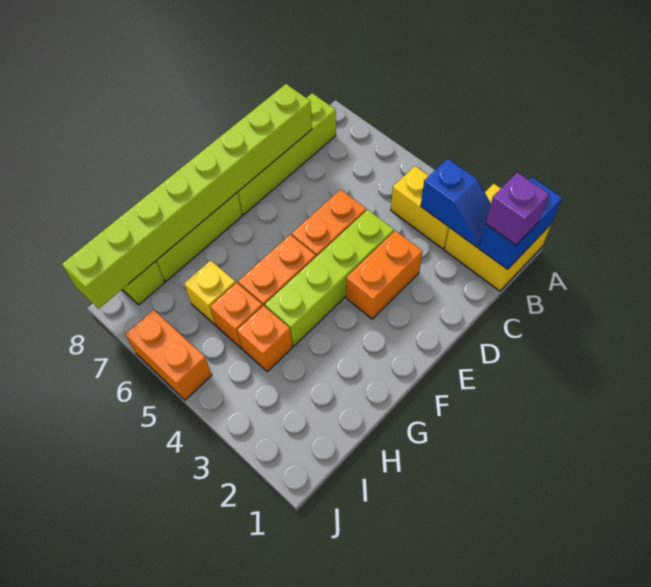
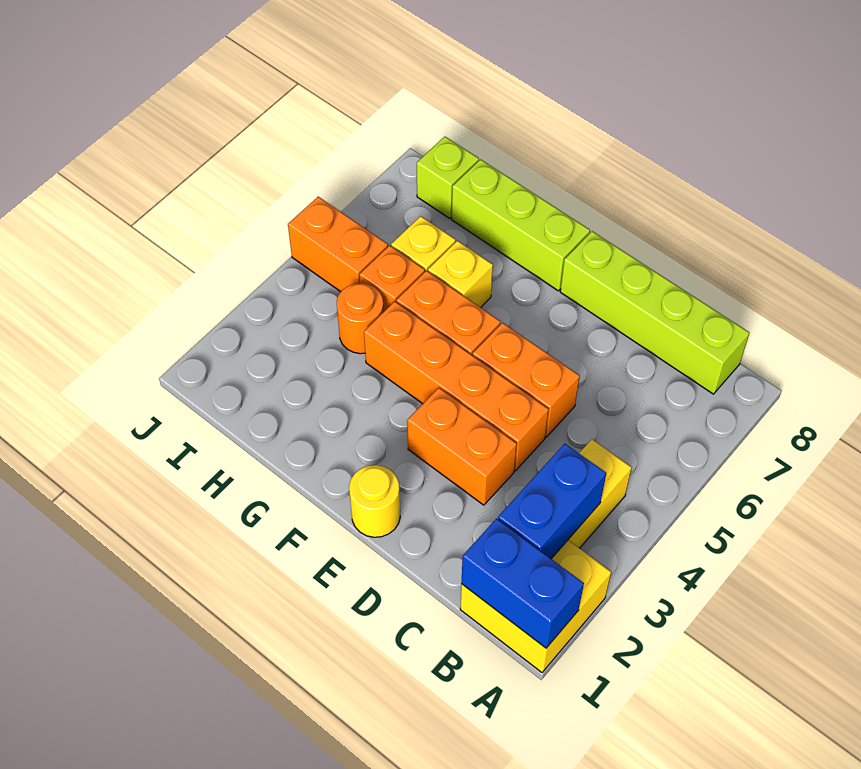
purple brick B1 level 3 -> none
blue slope B2:B3 level 2 top 3 -> blue brick B2:B3 level 2
lime brick C8:J8 level 2 -> none
lime brick D4:G4 level 1 -> orange brick D4:G4 level 1
none -> yellow round brick E1 level 1
none -> yellow brick G6 level 1
orange brick H4 level 1 -> orange round brick H4 level 1
orange brick J5:J6 level 1 -> orange brick I5:J5 level 1

